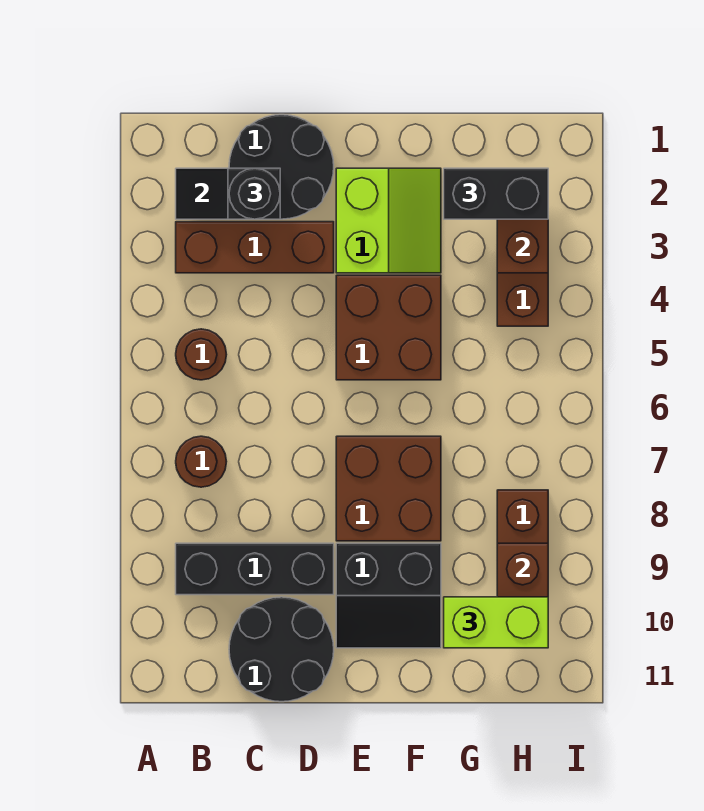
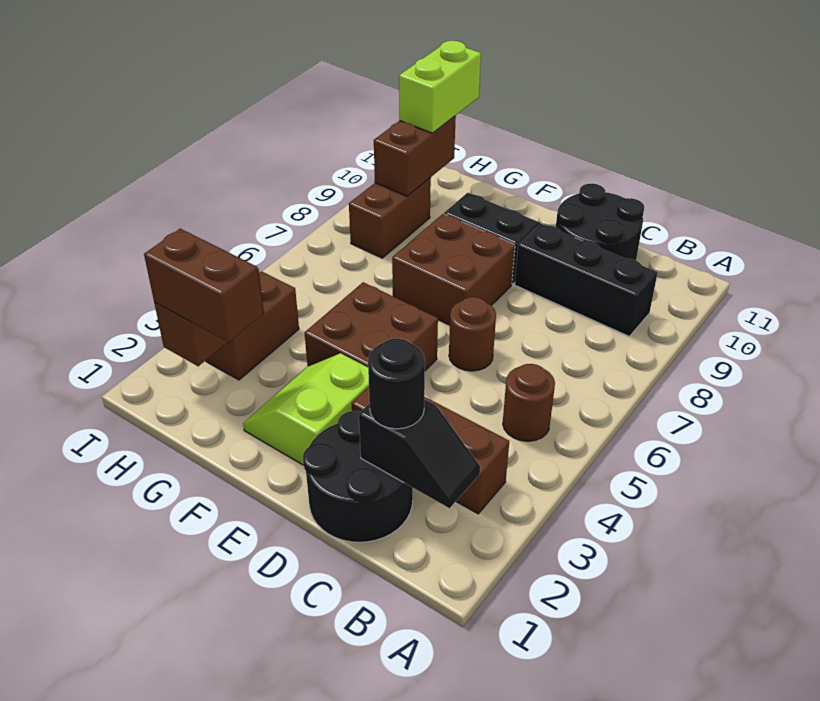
brown round brick B7 level 1 -> brown round brick D6 level 1
black brick G2:H2 level 3 -> brown brick G2:H2 level 3
lime brick G10:H10 level 3 -> lime brick H10:H11 level 3

